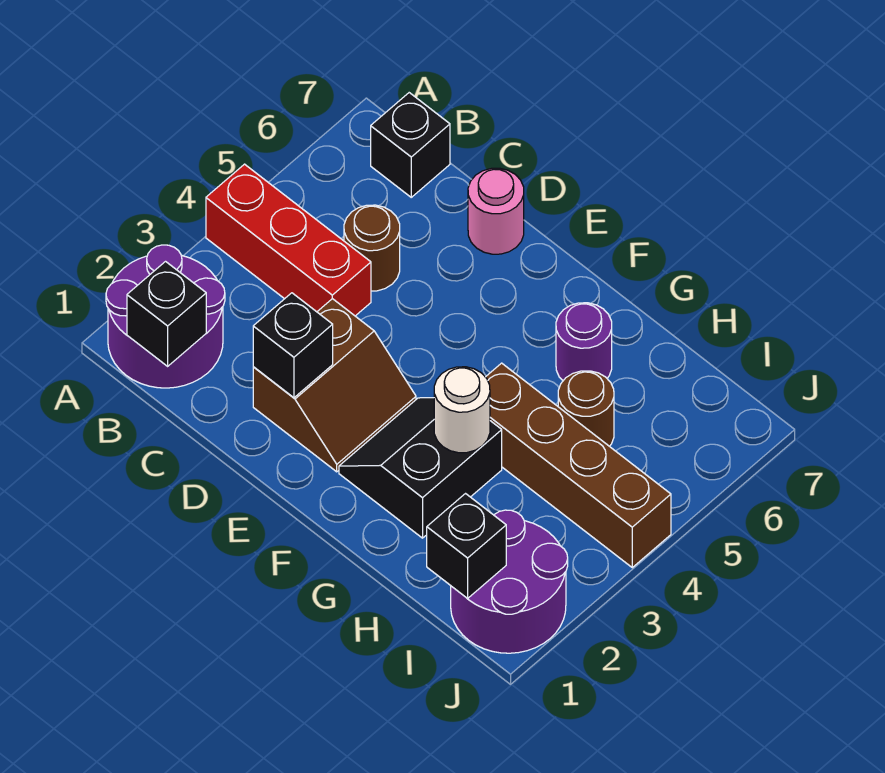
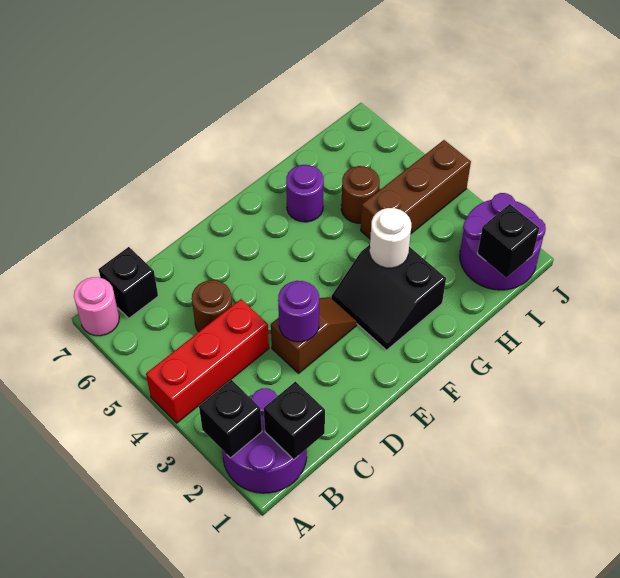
brown slope D2:E3 level 1 top D -> brown slope D3:E3 level 1 top D
black brick D2 level 2 -> black brick A2 level 2
none -> purple round brick D3 level 2
pink round brick D7 level 1 -> pink round brick A7 level 1
brown brick G4:J4 level 1 -> brown brick H4:J4 level 1

